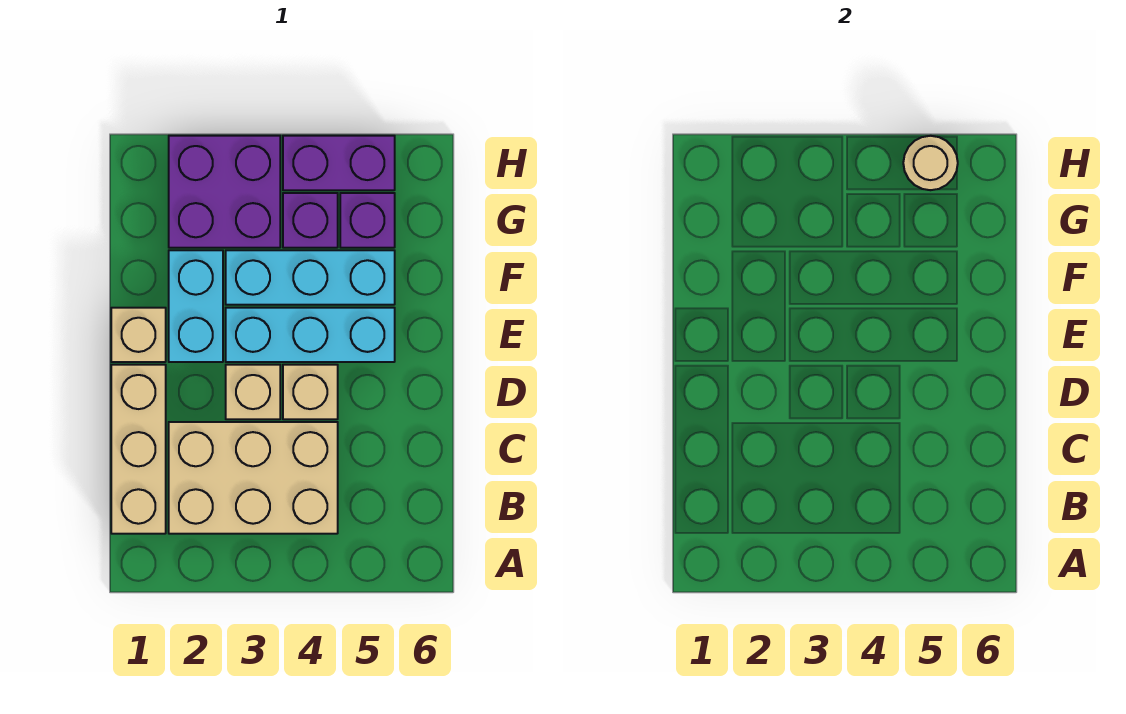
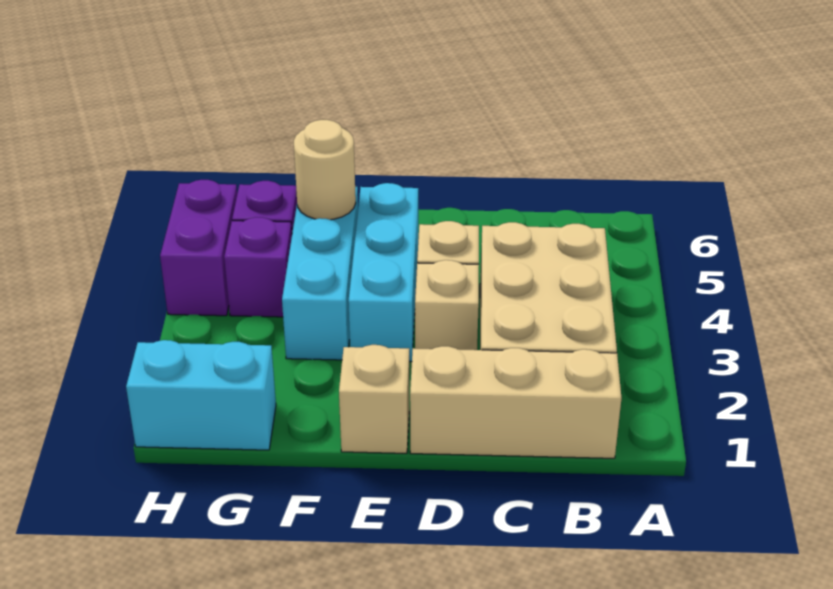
cyan brick E2:F2 level 1 -> cyan brick G1:H1 level 1
purple brick G2:H3 level 1 -> none
tan round brick H5 level 2 -> tan round brick F5 level 2

